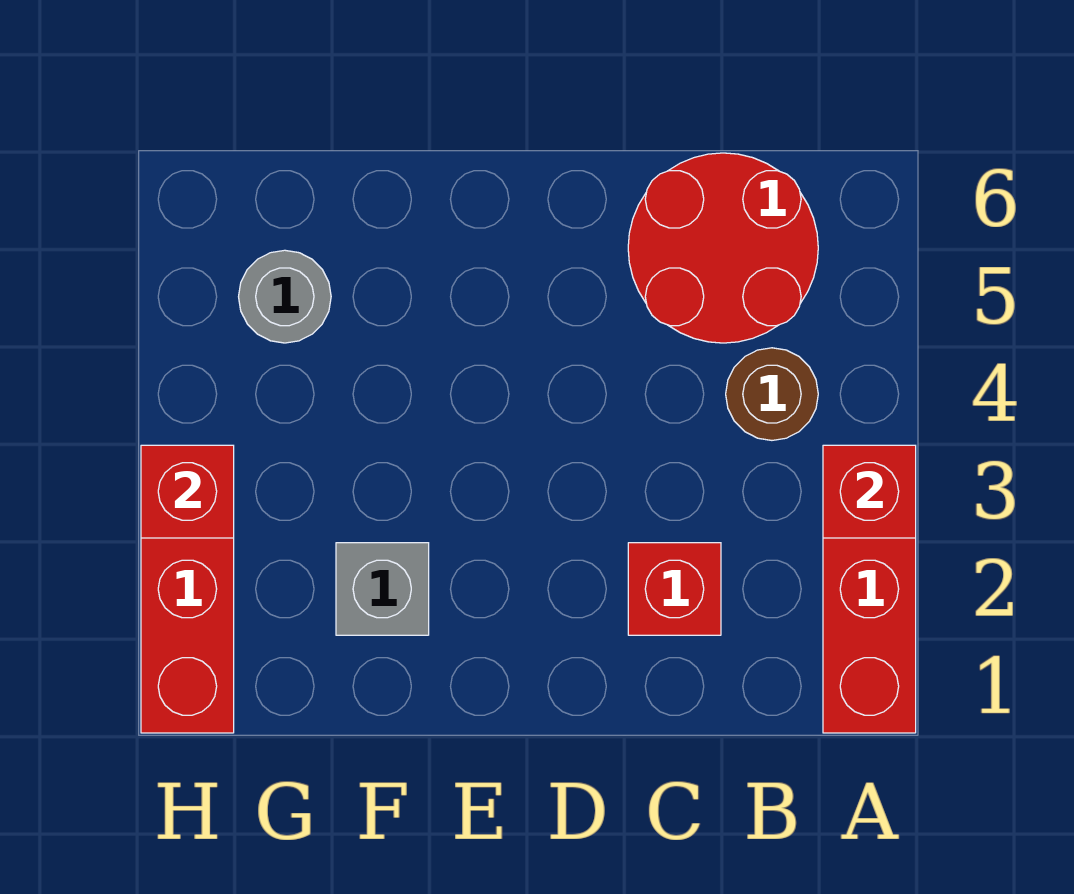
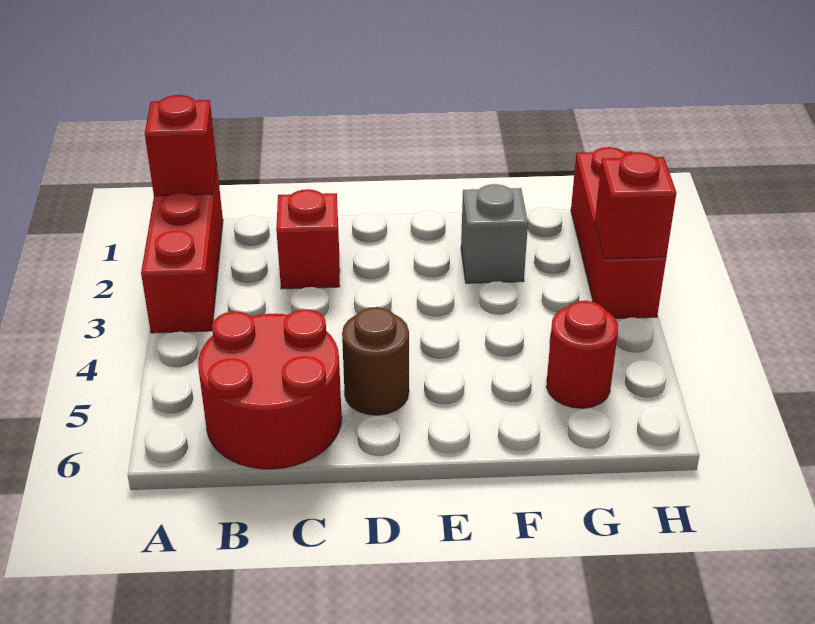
red brick A3 level 2 -> red brick A1 level 2
brown round brick B4 level 1 -> brown round brick D5 level 1
grey round brick G5 level 1 -> red round brick G5 level 1

